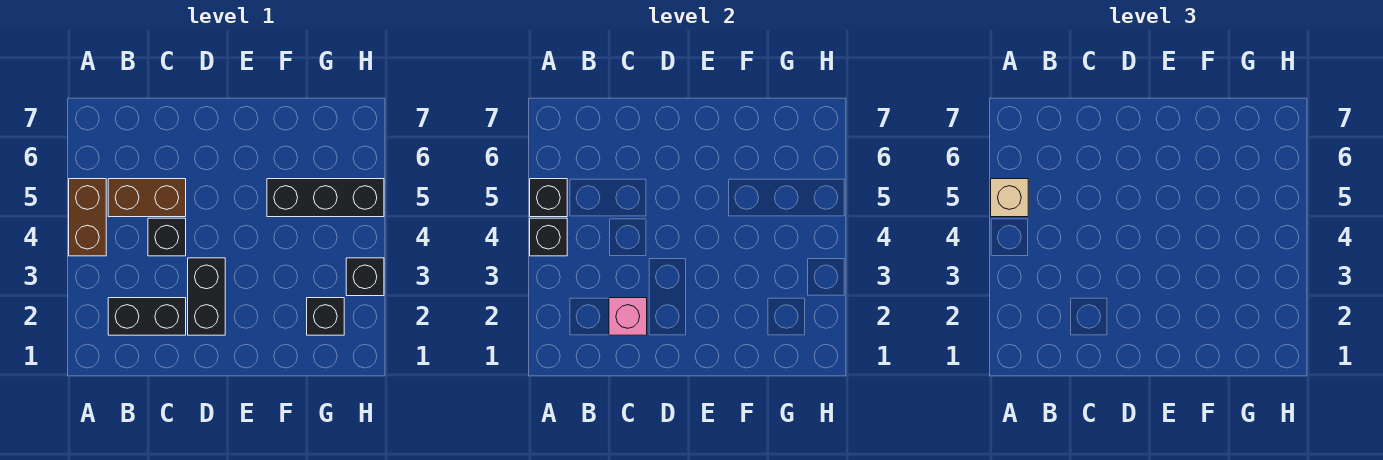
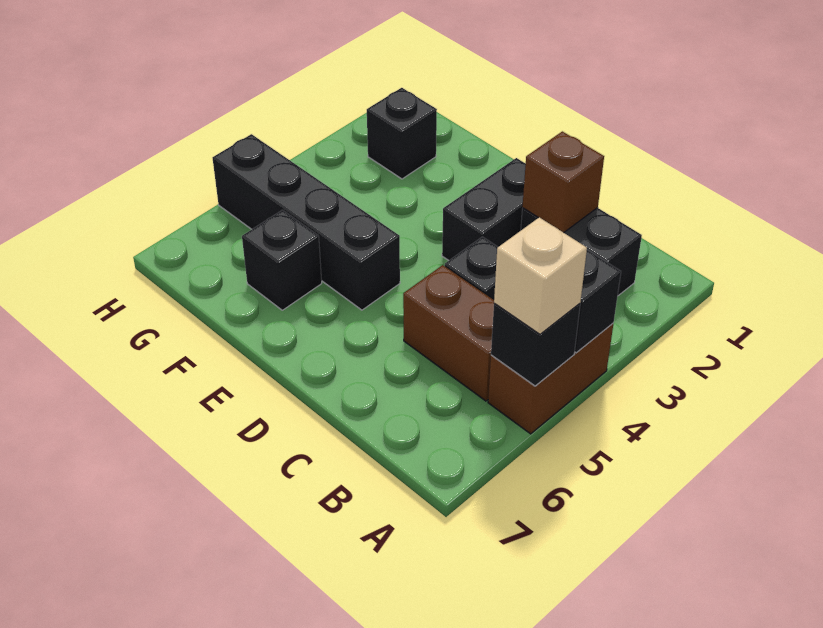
pink brick C2 level 2 -> brown brick C2 level 2
black brick F5:H5 level 1 -> black brick E5:H5 level 1
black brick H3 level 1 -> black brick F6 level 1

